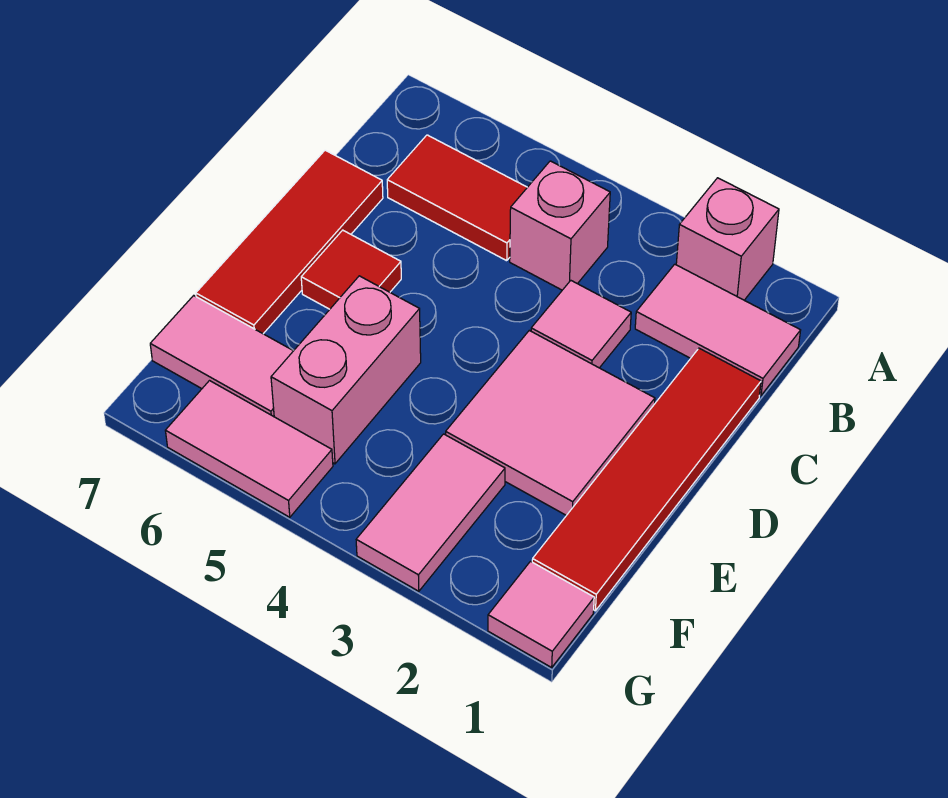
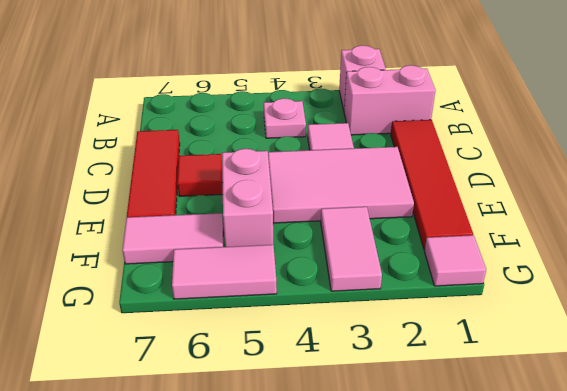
pink tile B1:B2 level 1 -> pink brick B1:B2 level 1
pink brick B4 level 1 -> pink plate B4 level 1
red tile B5:B6 level 1 -> none
pink tile D2:E3 level 1 -> pink tile D2:E4 level 1

